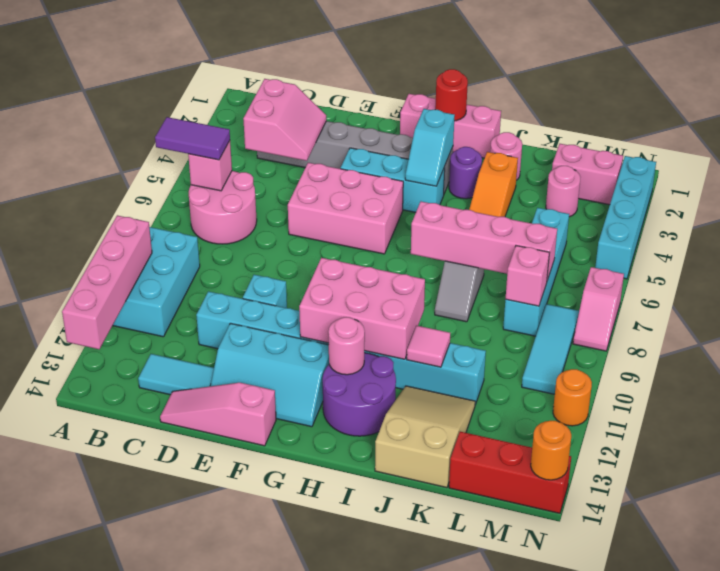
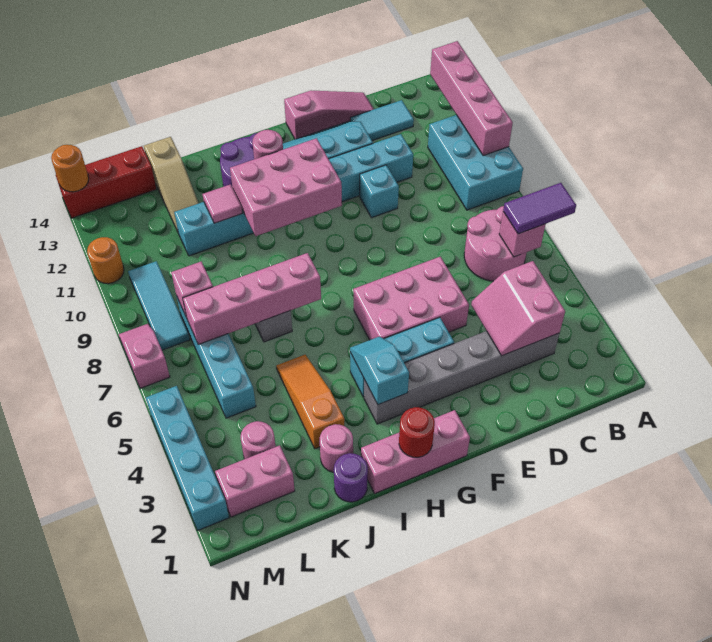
purple round brick I3 level 1 -> purple round brick J1 level 1
tan slope J12:K14 level 1 top 14 -> tan slope K12:K14 level 1 top 14

